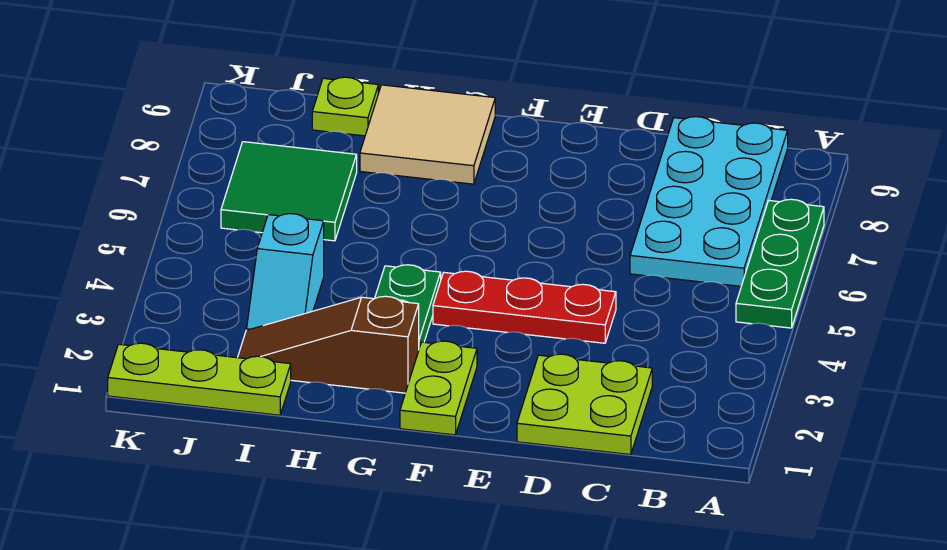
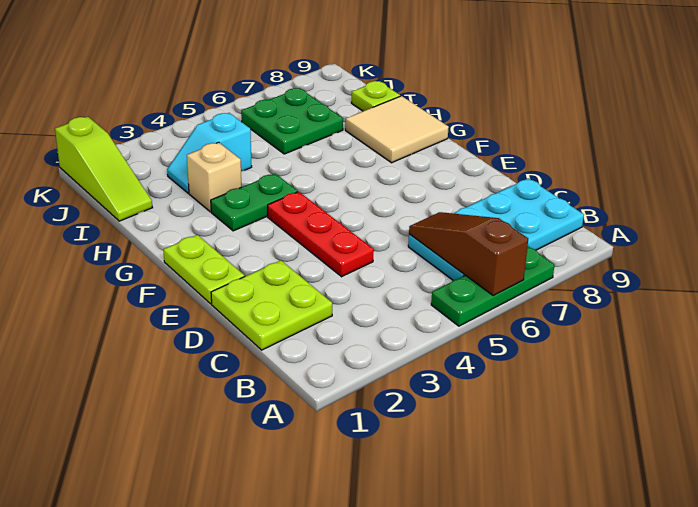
lime plate F1:F2 level 1 -> lime plate E1:F1 level 1
brown slope G2:I2 level 1 top G -> brown slope A6:C6 level 2 top A
none -> tan brick H3 level 1
lime plate I1:K1 level 1 -> lime slope I1:K1 level 1 top K
green tile I6:J7 level 1 -> green plate I6:J7 level 1

